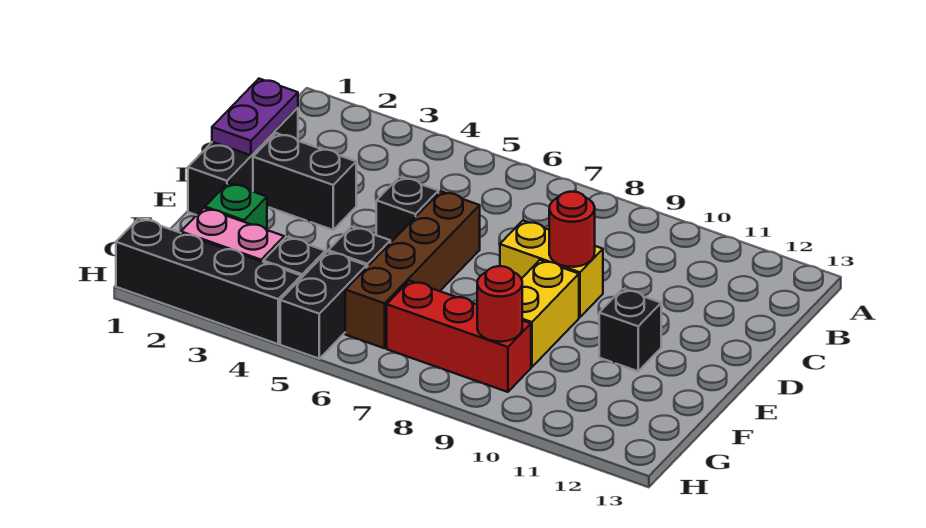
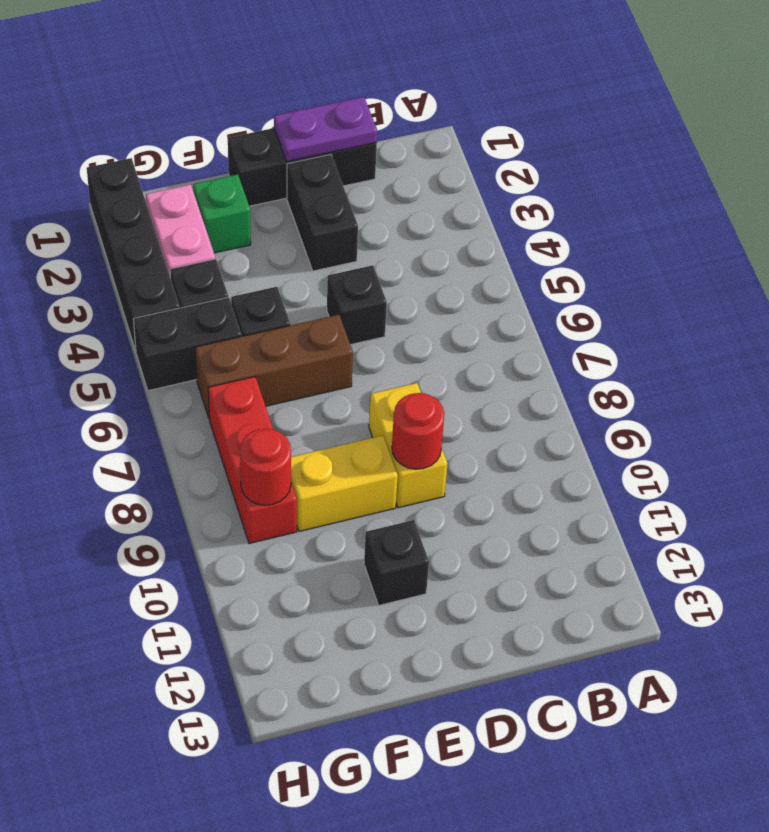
brown brick D6:G6 level 1 -> brown brick E6:G6 level 1

